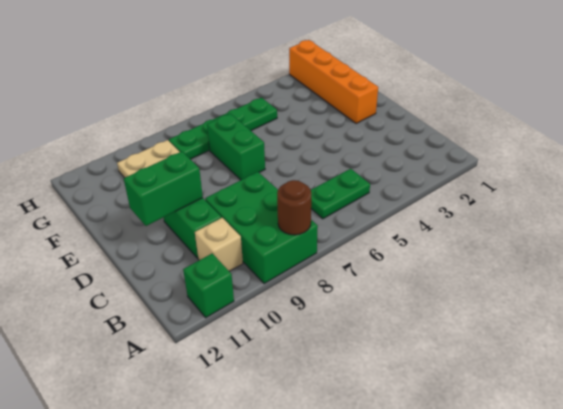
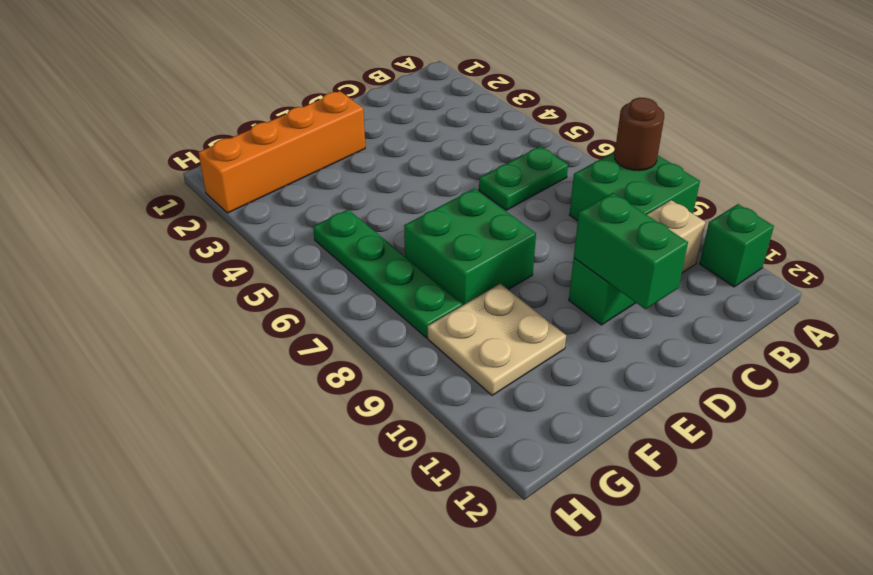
green brick A8:C9 level 1 -> green brick A8:B9 level 1
green plate B5:B6 level 1 -> green plate B6:C6 level 1
green brick E7:F7 level 1 -> green brick E7:F8 level 1

